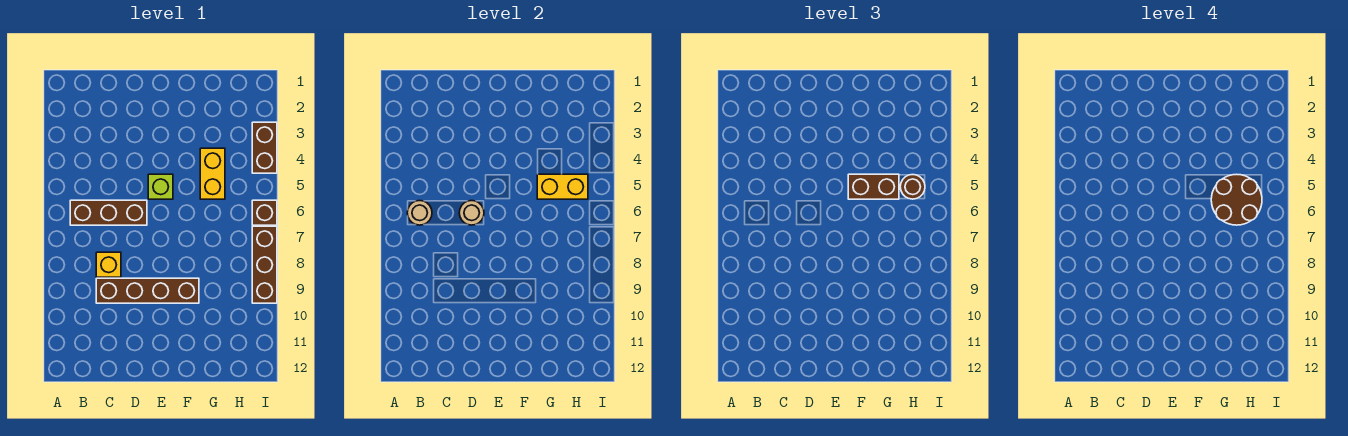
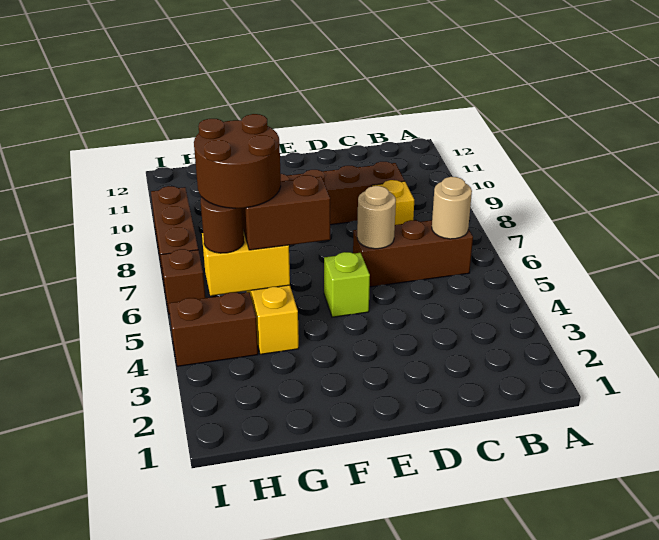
brown brick I3:I4 level 1 -> brown brick H4:I4 level 1

